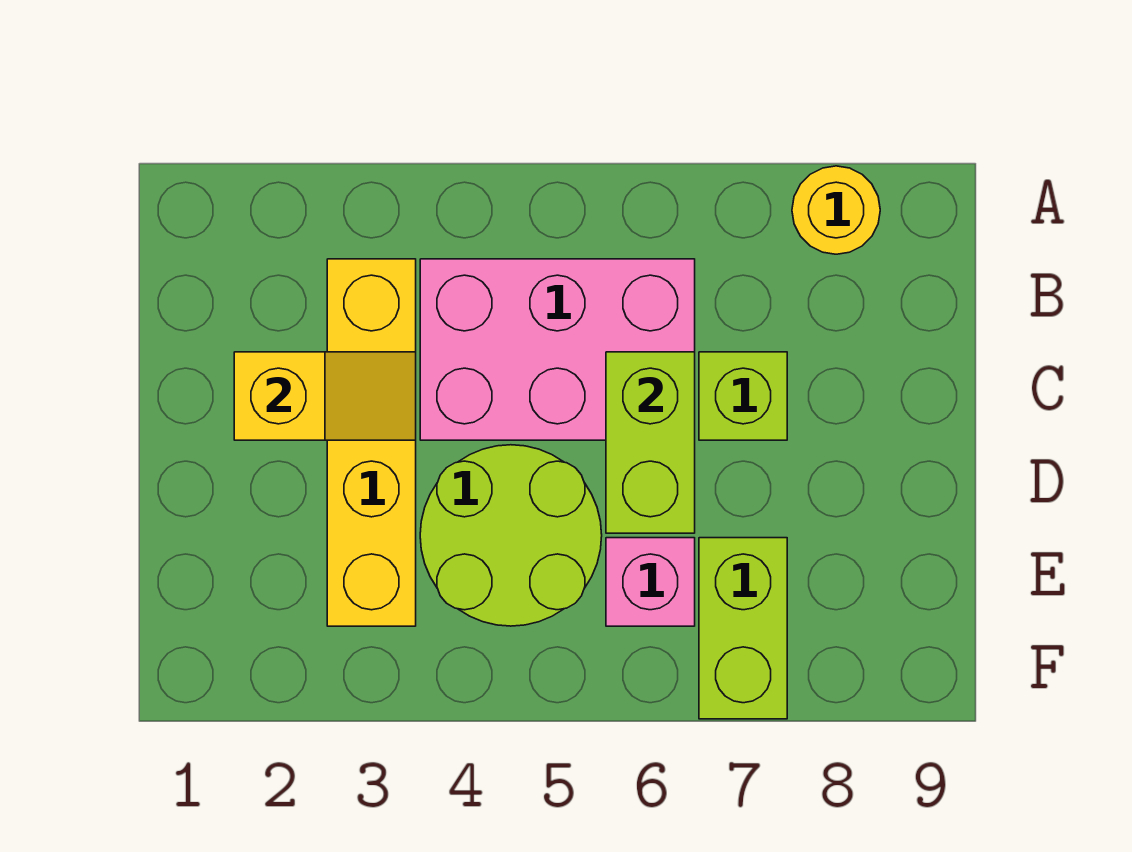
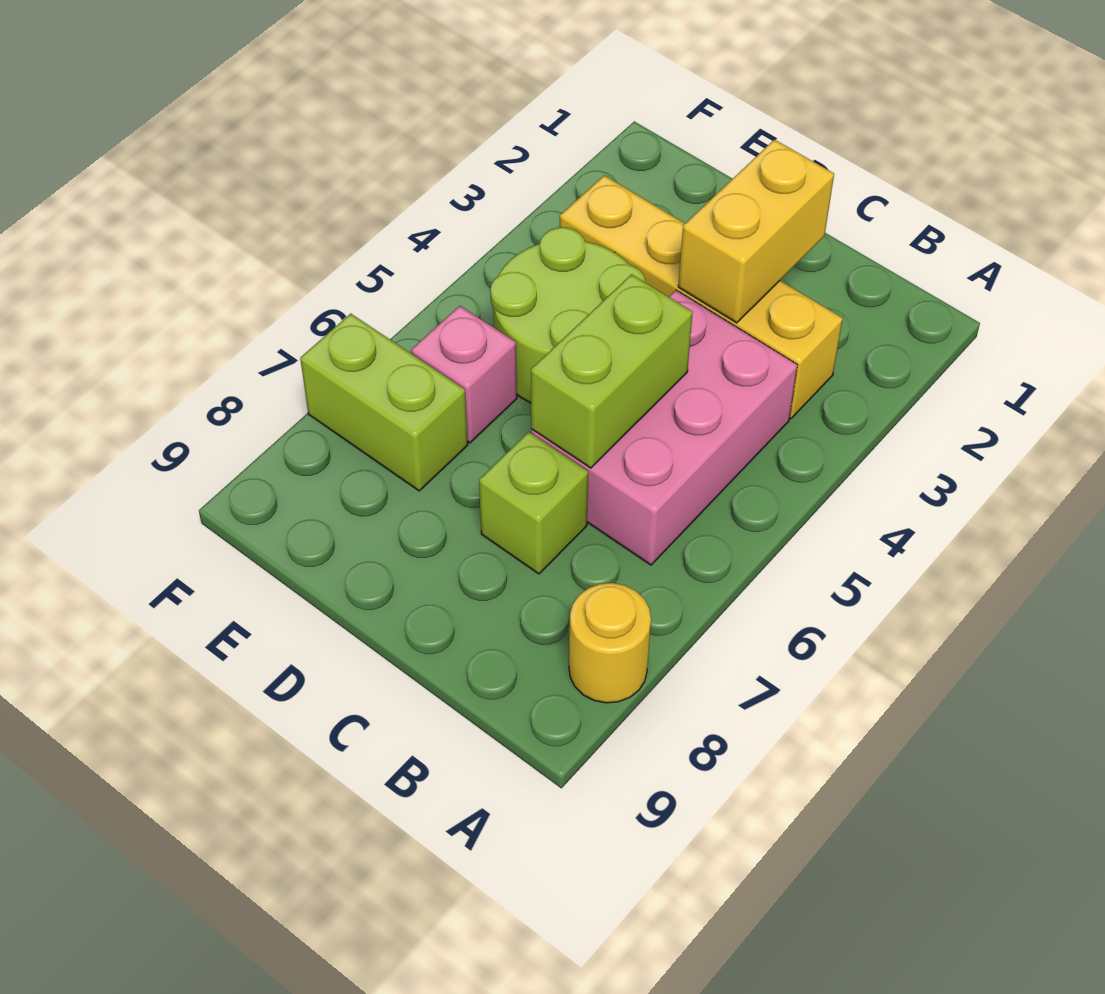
yellow slope C2:C3 level 2 top 2 -> yellow brick C2:C3 level 2
lime brick C6:D6 level 2 -> lime brick C5:C6 level 2

